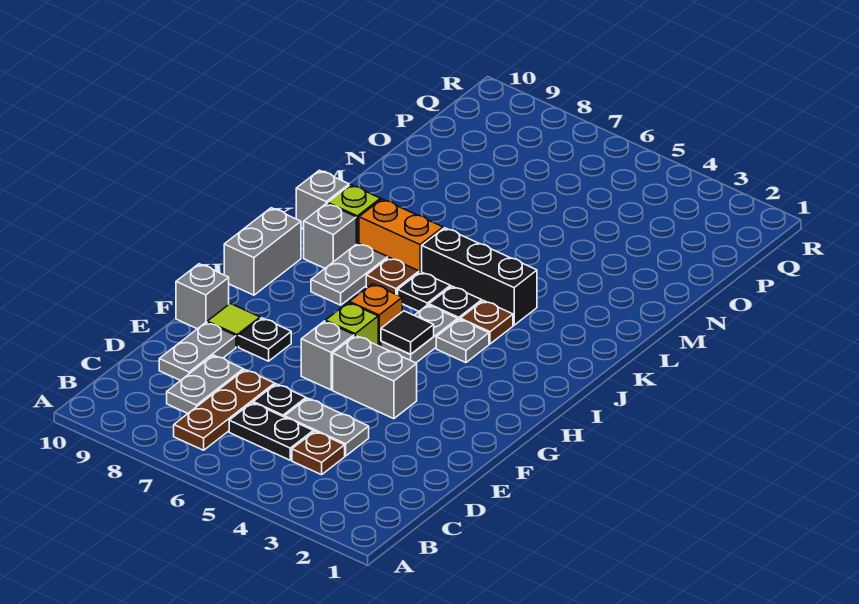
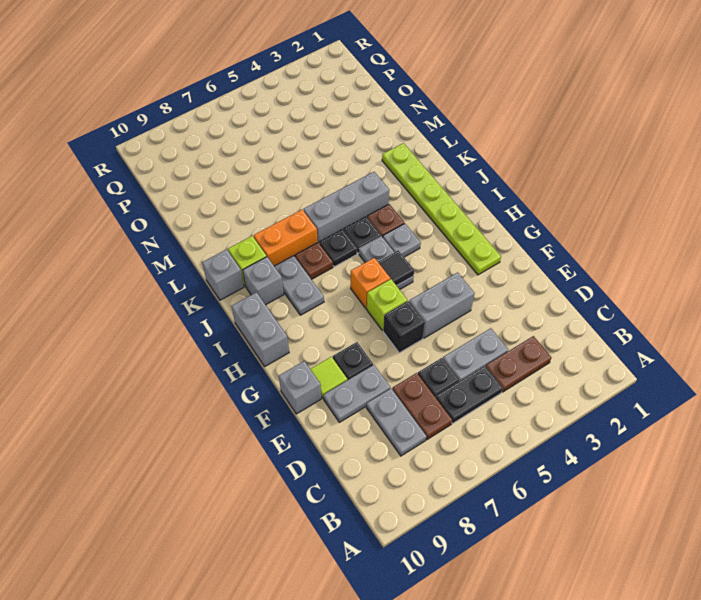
brown plate B7:D7 level 1 -> brown plate C7:D7 level 1
brown plate C4 level 1 -> brown plate C3:C4 level 1
grey plate D9:E9 level 1 -> grey plate E8:E9 level 1
grey brick F6 level 1 -> black brick F6 level 1
none -> lime plate G2:L2 level 1
black brick K4:K6 level 1 -> grey brick K4:K6 level 1

